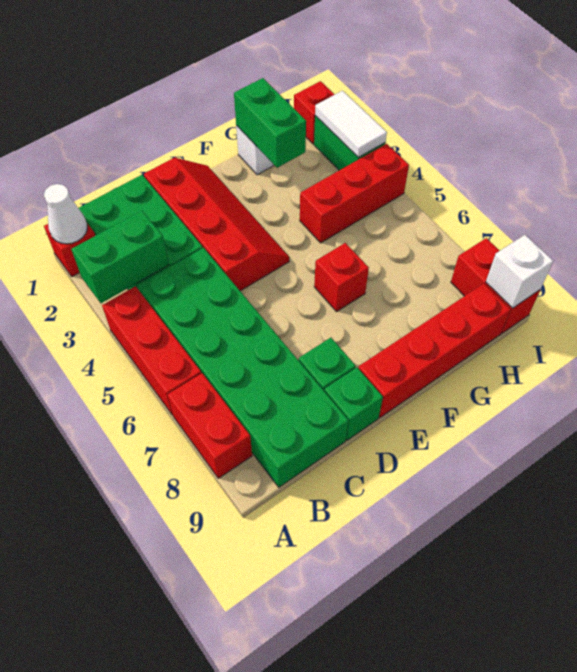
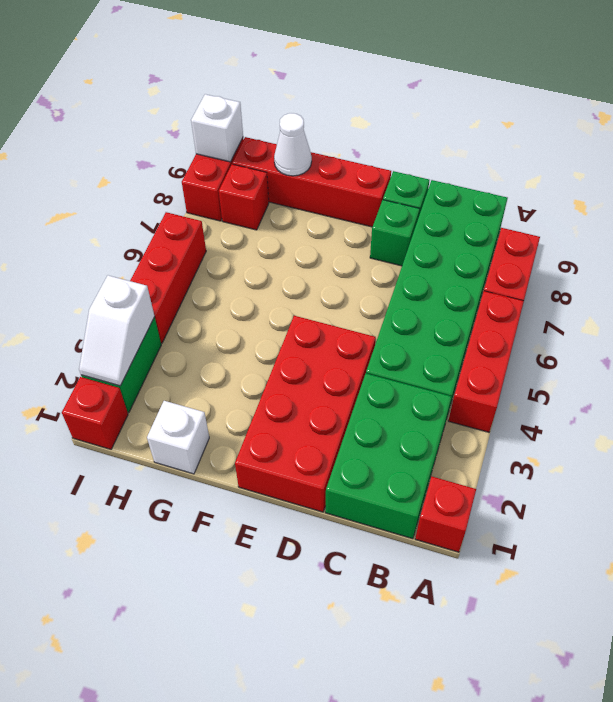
white cone A1 level 2 -> white cone G9 level 2
green brick A3:B3 level 2 -> none
red slope D1:E4 level 1 top D -> red brick D1:E4 level 1
red brick F6 level 1 -> red brick H8 level 1
green brick G1:G2 level 2 -> none
red brick G4:I4 level 1 -> red brick I4:I6 level 1
white tile I2:I3 level 2 -> white slope I2:I3 level 2 top 3

